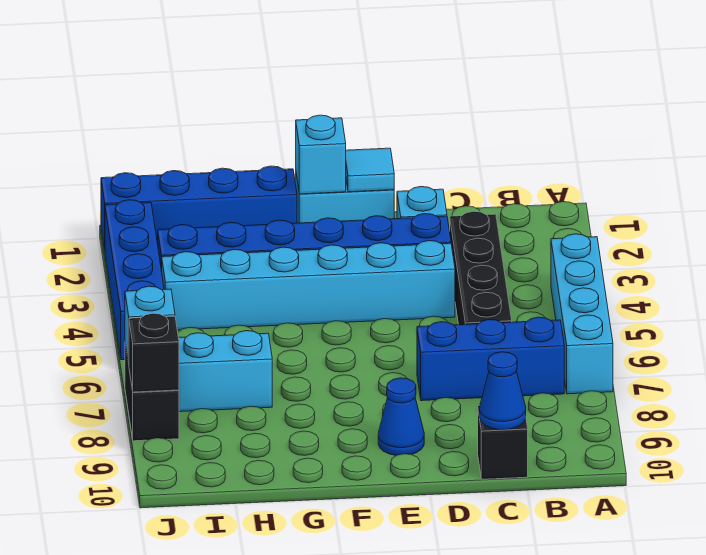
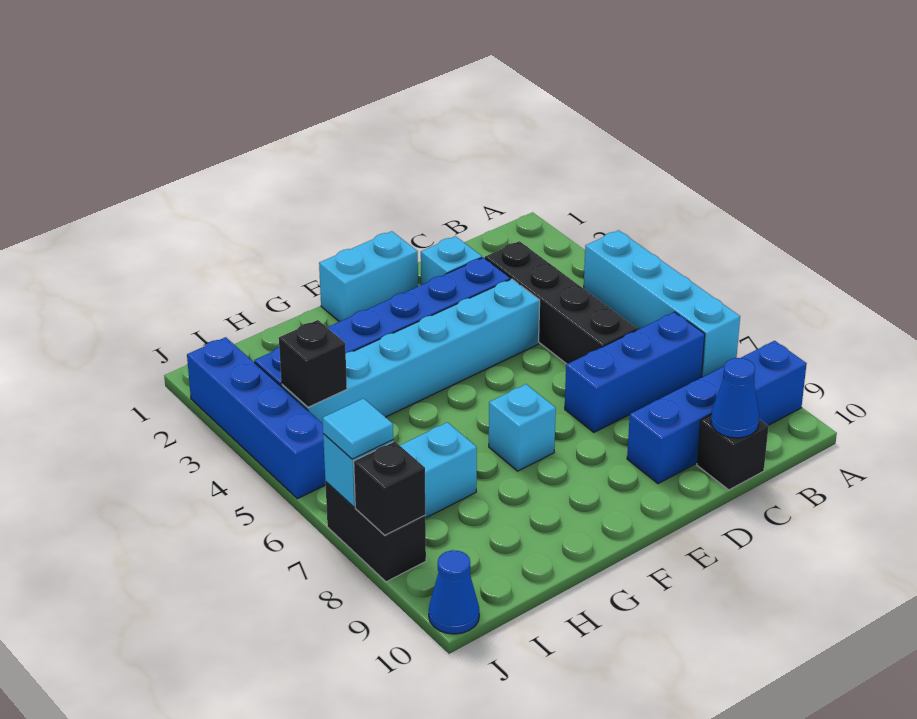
cyan tile E1 level 2 -> cyan tile J7 level 3
blue cone E9 level 1 -> blue cone J10 level 1
cyan brick F1 level 2 -> cyan brick F7 level 1
blue brick G1:J1 level 1 -> blue brick A9:D9 level 1
none -> black brick I4 level 2

